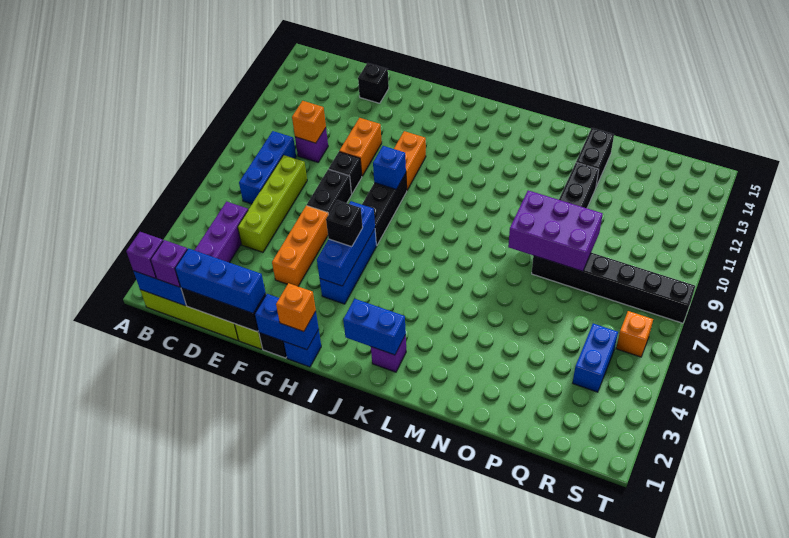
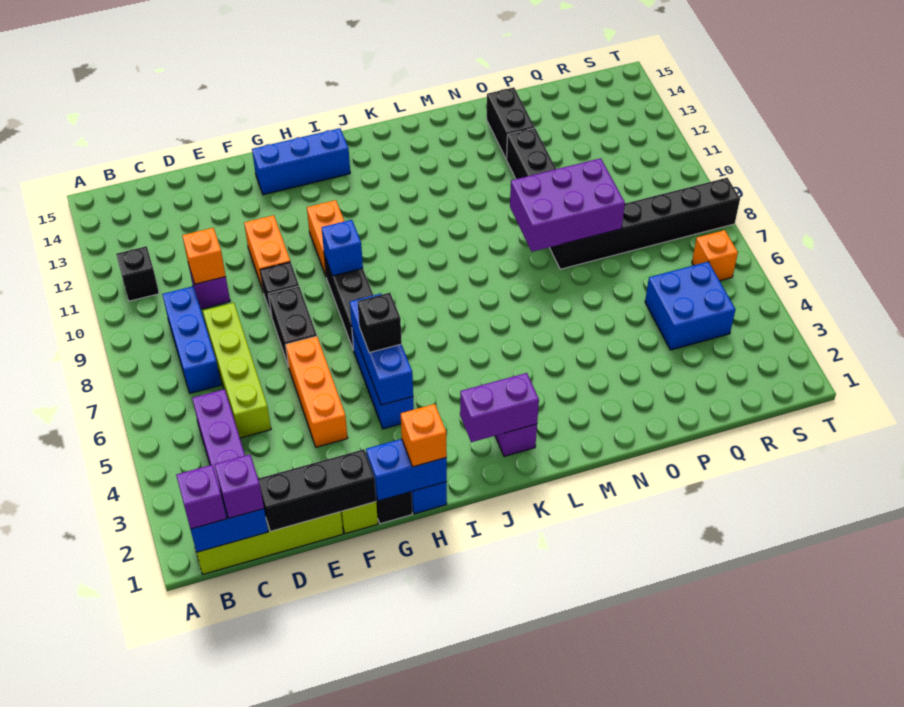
blue brick D1:F1 level 3 -> blue brick G14:I14 level 1
black brick E14 level 1 -> black brick B11 level 1
blue brick J2:K2 level 2 -> purple brick J2:K2 level 2
blue brick R4:R5 level 1 -> blue brick Q4:R5 level 1

